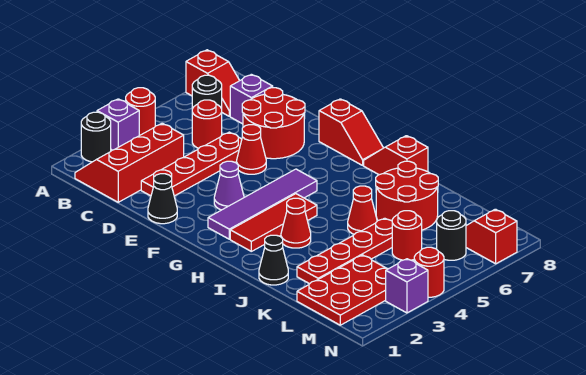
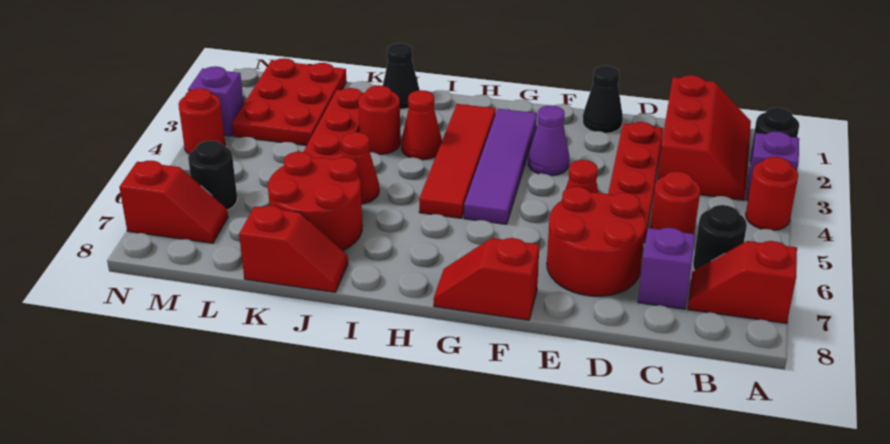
red tile H2:H4 level 1 -> red tile H2:H5 level 1
red slope H8:I8 level 1 top I -> red slope J8:K8 level 1 top K
red round brick L5 level 1 -> red round brick J3 level 1

